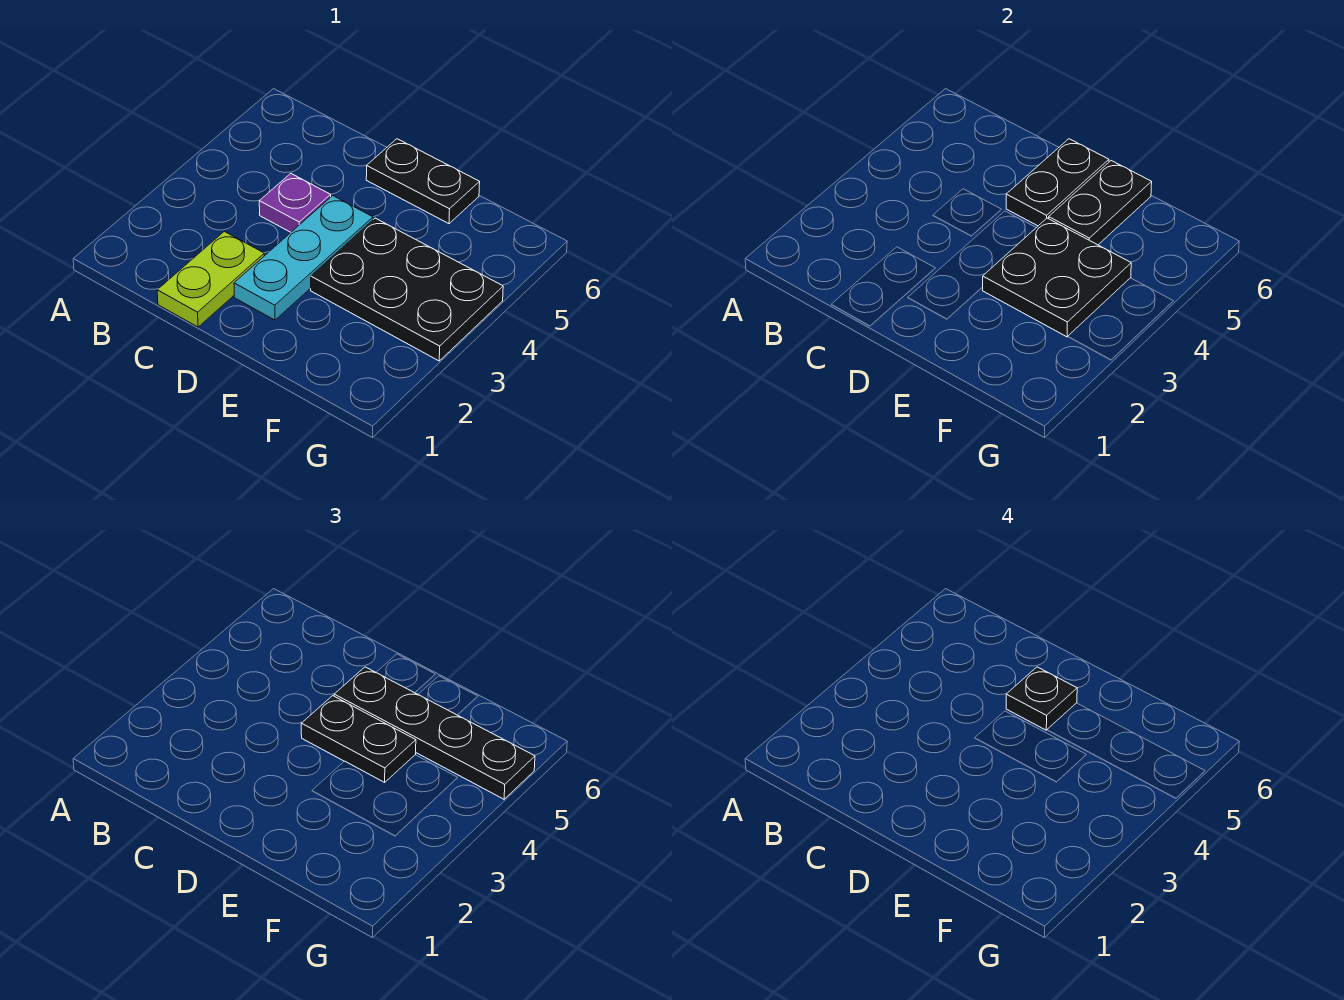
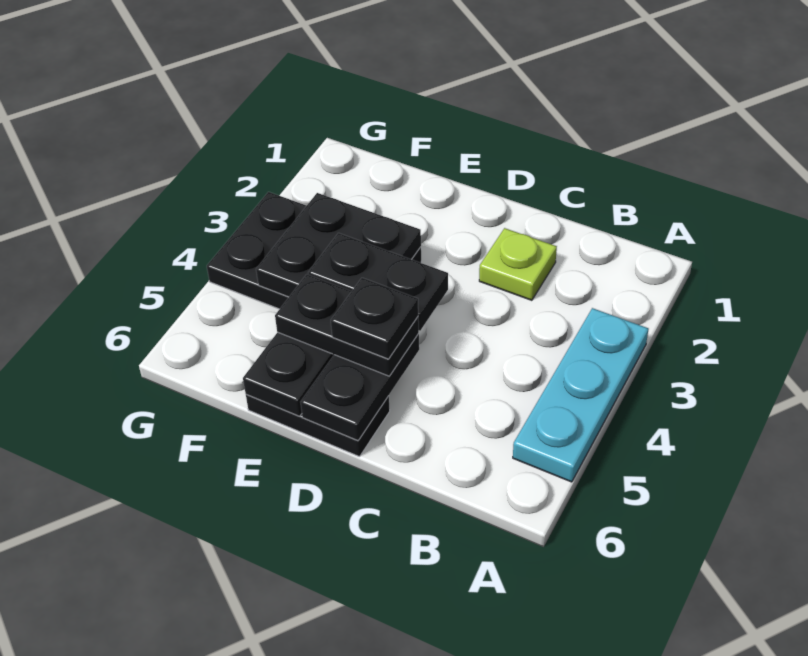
lime plate C1:C2 level 1 -> lime plate C2 level 1
purple plate C4 level 1 -> none
cyan plate D2:D4 level 1 -> cyan plate A3:A5 level 1
black plate D5:G5 level 3 -> black plate D5:E5 level 3

